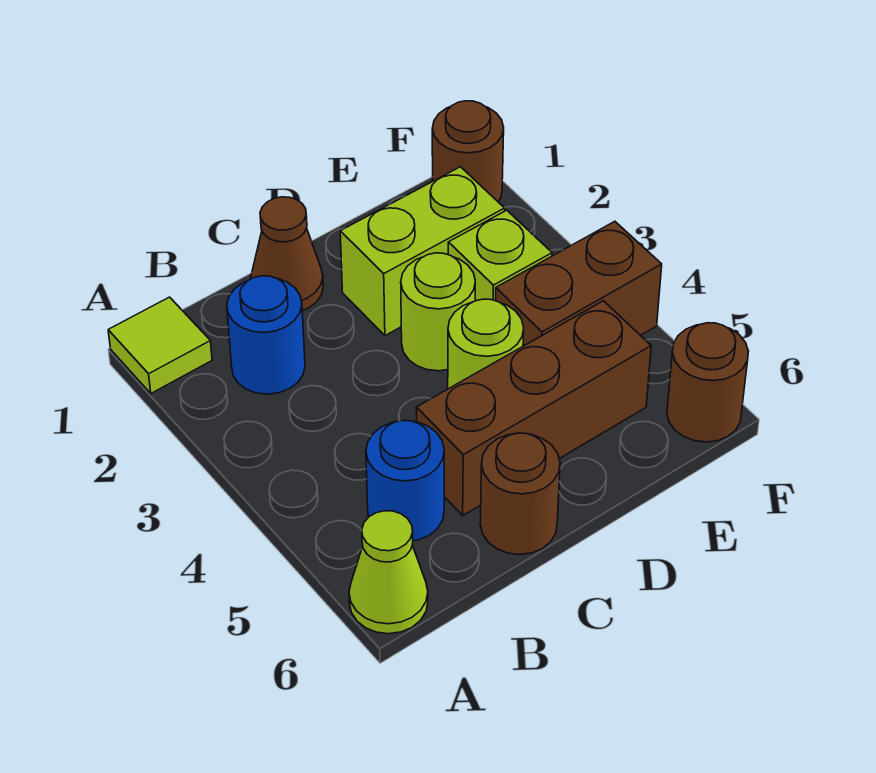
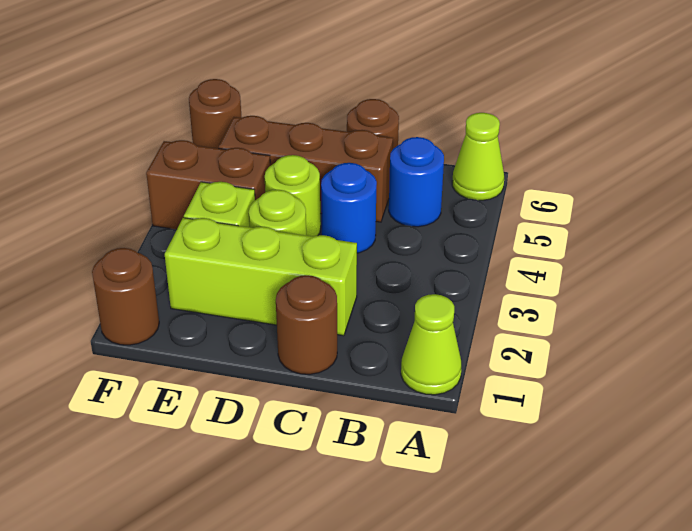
lime tile A1 level 1 -> lime cone A1 level 1
blue round brick B2 level 1 -> blue round brick C4 level 1
brown cone C1 level 1 -> brown round brick C1 level 1
lime brick D2:E2 level 1 -> lime brick C2:E2 level 1

